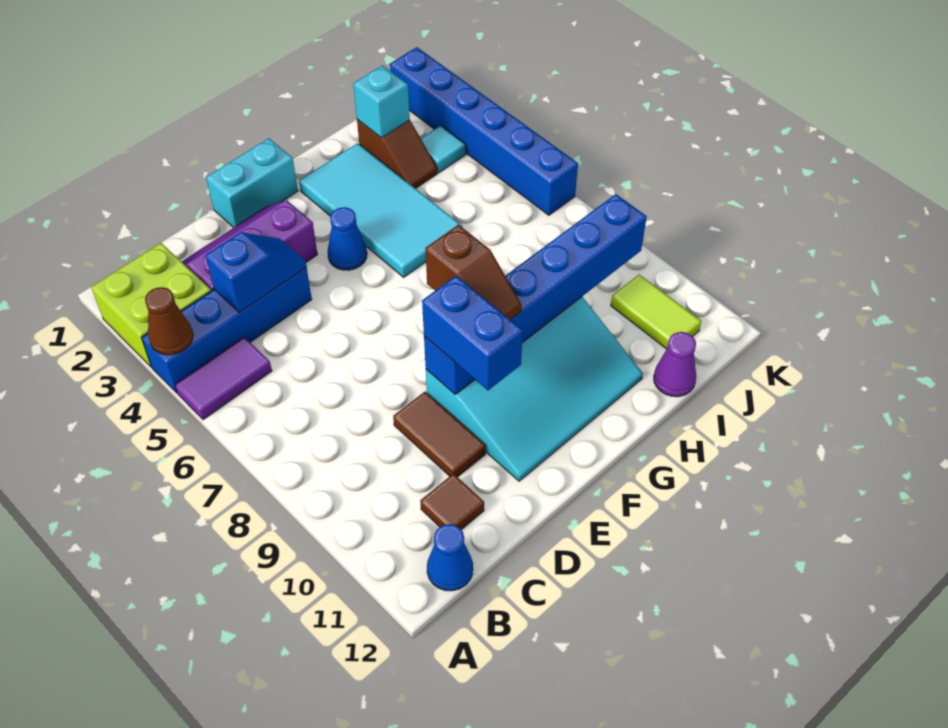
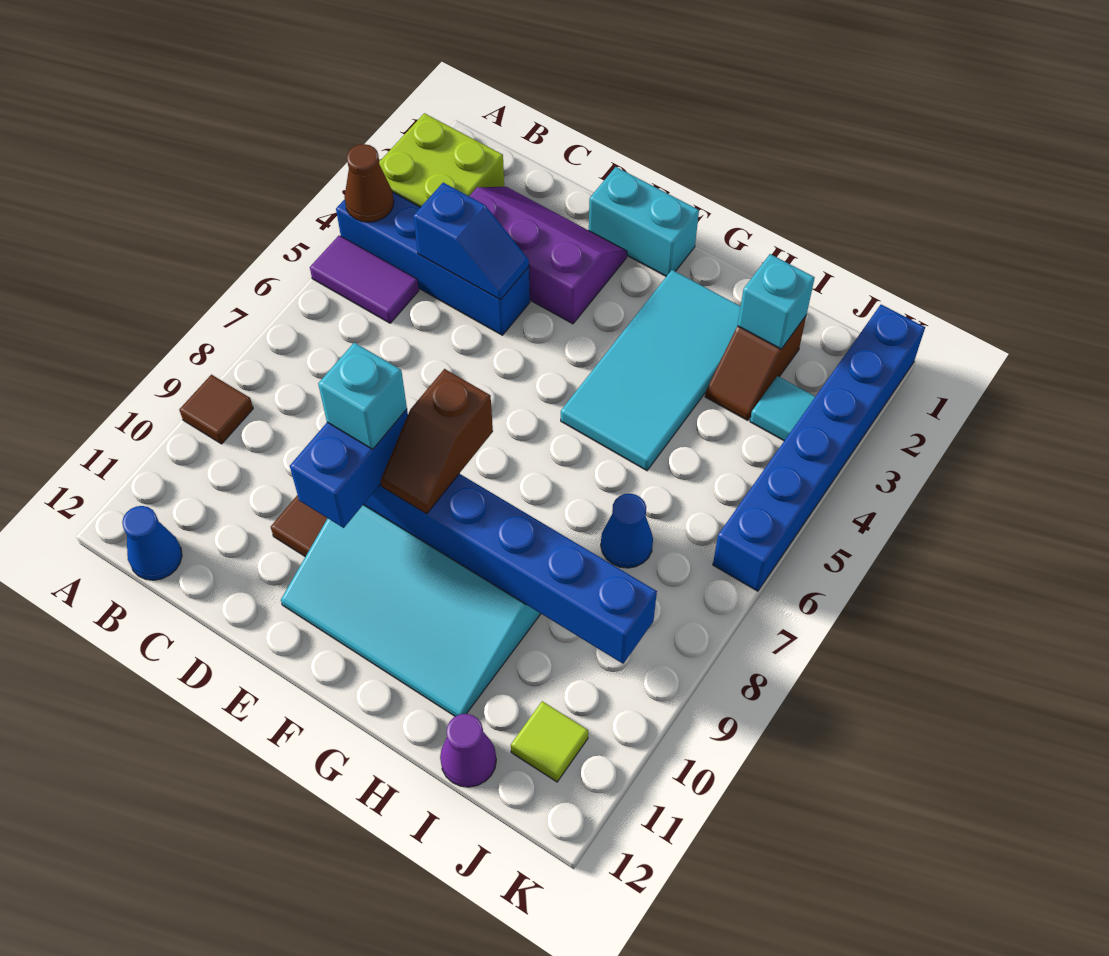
brown tile C11 level 1 -> brown tile A9 level 1
none -> cyan brick E9 level 4
blue cone F4 level 1 -> blue cone I7 level 1
lime tile J10:J11 level 1 -> lime tile J11 level 1

